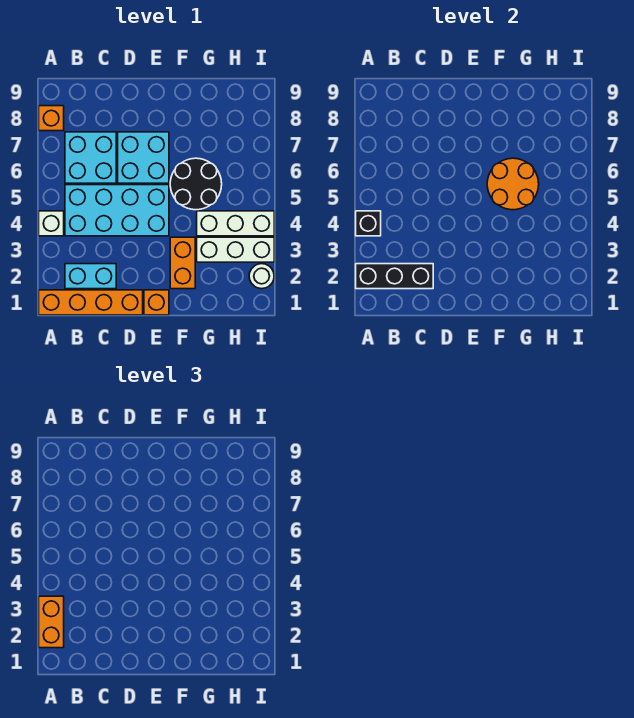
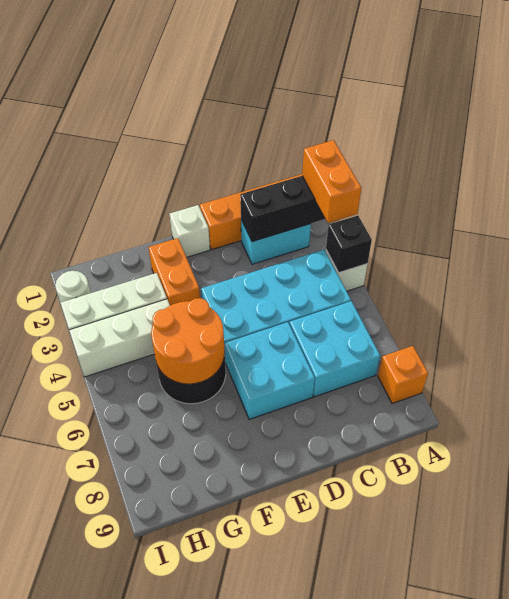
orange brick E1 level 1 -> white brick E1 level 1

